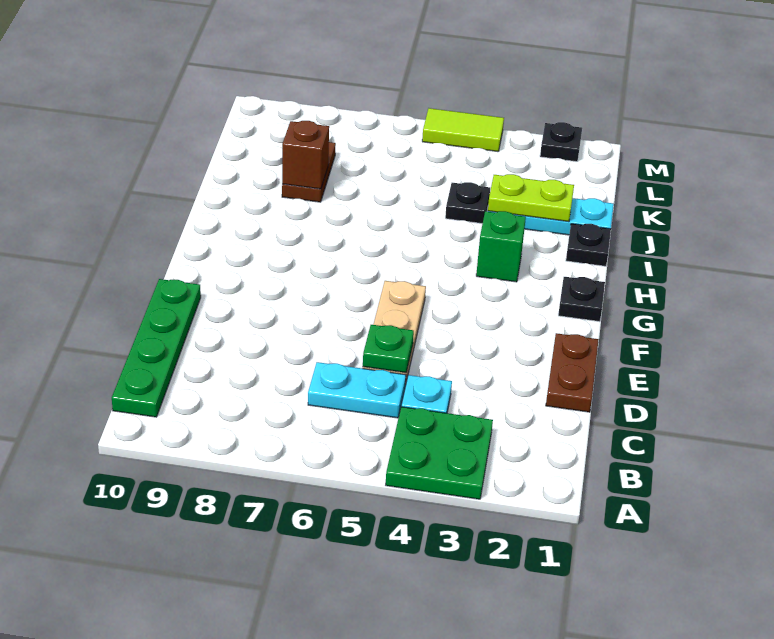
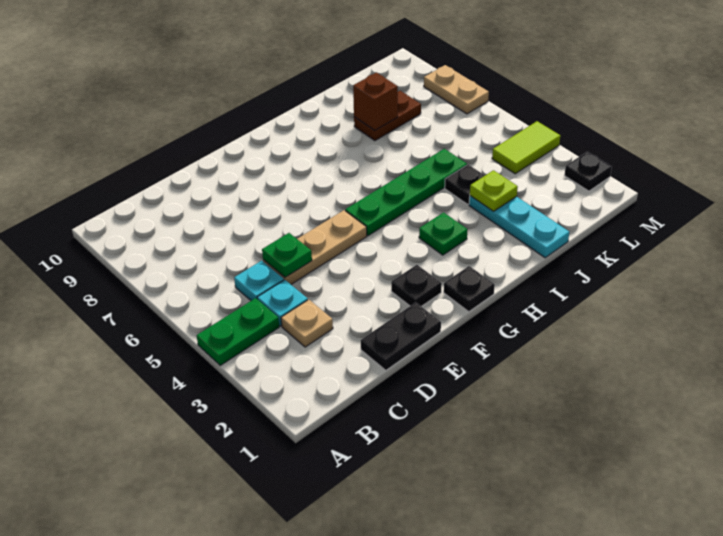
green plate A3:B4 level 1 -> green plate A4:B4 level 1
green plate B10:E10 level 1 -> green plate G5:J5 level 1
none -> tan plate C3 level 1
cyan plate C5:C6 level 1 -> cyan plate C5 level 1
brown plate D1:E1 level 1 -> black plate D1:E1 level 1
green brick H3 level 1 -> green plate H3 level 1
black plate I1 level 1 -> black plate F2 level 1
lime plate J2:J3 level 2 -> lime plate J3 level 2
lime tile M4:M5 level 1 -> lime tile L4:M4 level 1
none -> tan plate M7:M8 level 1

